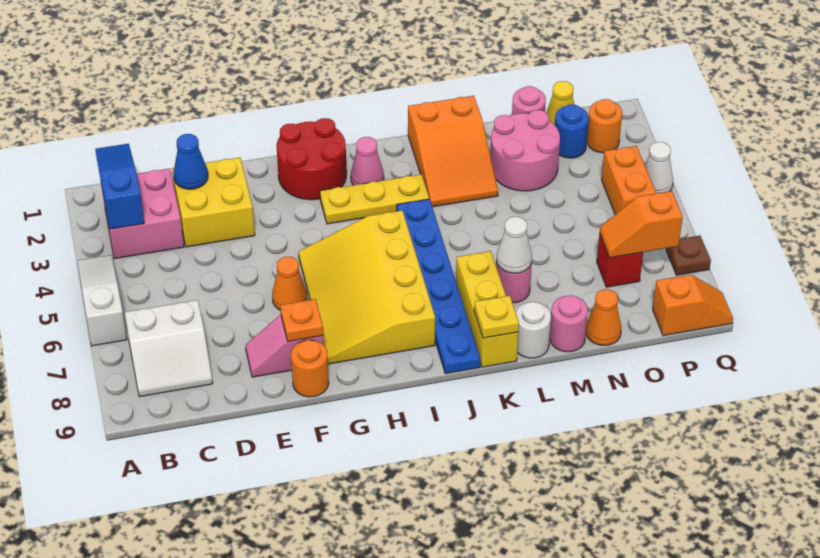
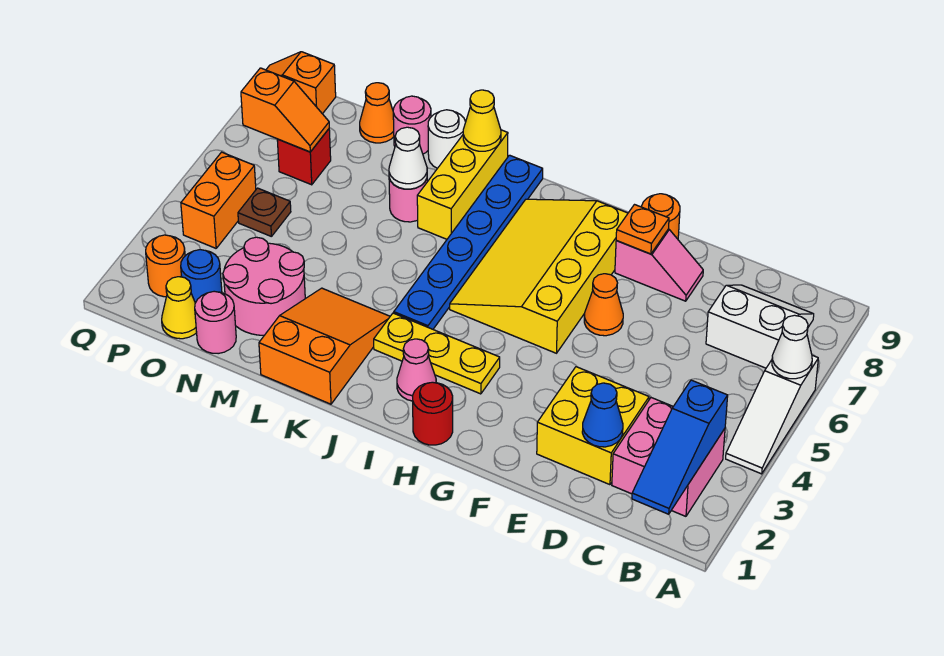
red round brick G1:H2 level 1 -> red round brick H1 level 1
yellow slope G5:I8 level 1 top I -> yellow slope G5:I8 level 1 top G
yellow plate K9 level 2 -> yellow cone K9 level 2
white cone Q4 level 1 -> white cone A6 level 2
brown plate Q7 level 1 -> brown plate O5 level 1

